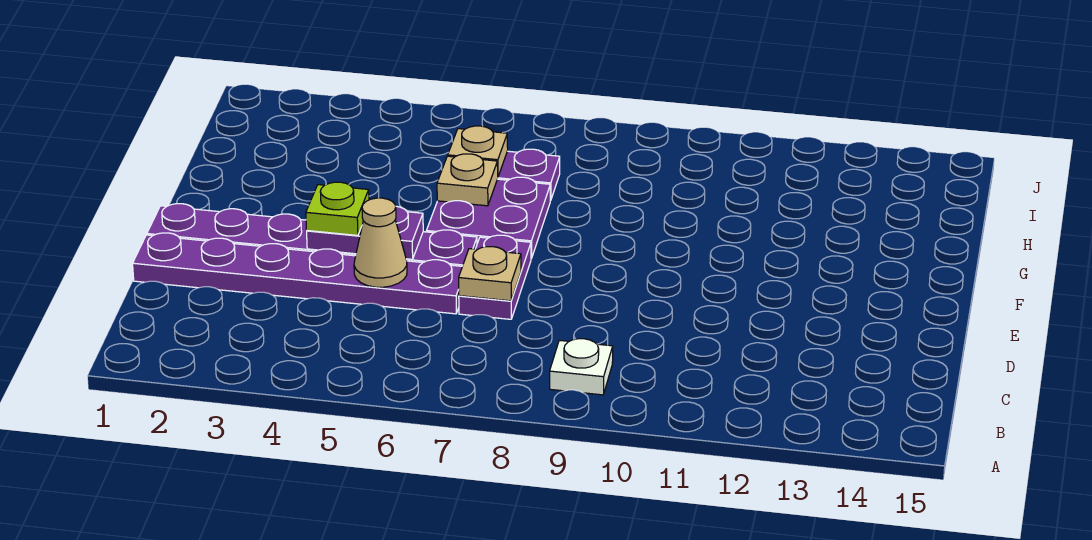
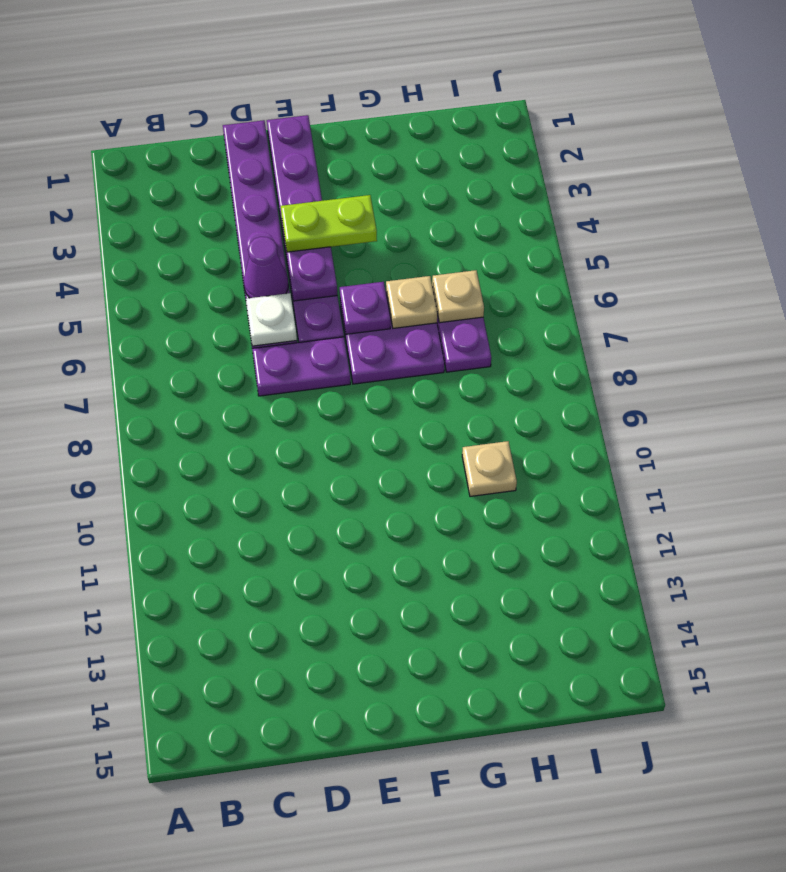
white plate B9 level 1 -> white plate D6 level 2
tan cone D5 level 2 -> purple cone D5 level 2
tan plate D7 level 2 -> tan plate H10 level 1
lime plate E4 level 3 -> lime plate E4:F4 level 3
none -> purple plate F6 level 2

